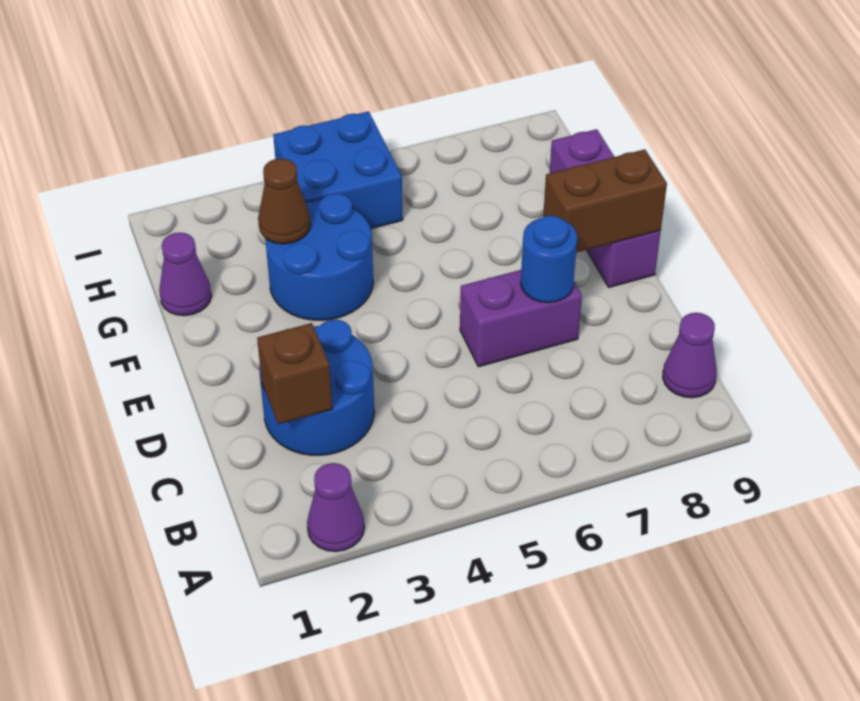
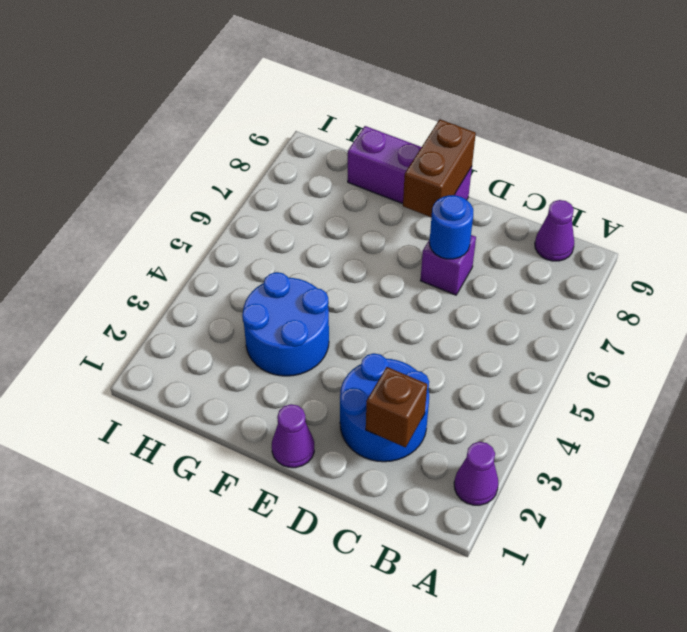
purple brick D6:D7 level 1 -> purple brick D7 level 1
purple cone G1 level 1 -> purple cone E1 level 1
brown cone G3 level 2 -> none
blue brick H4:I5 level 1 -> none

